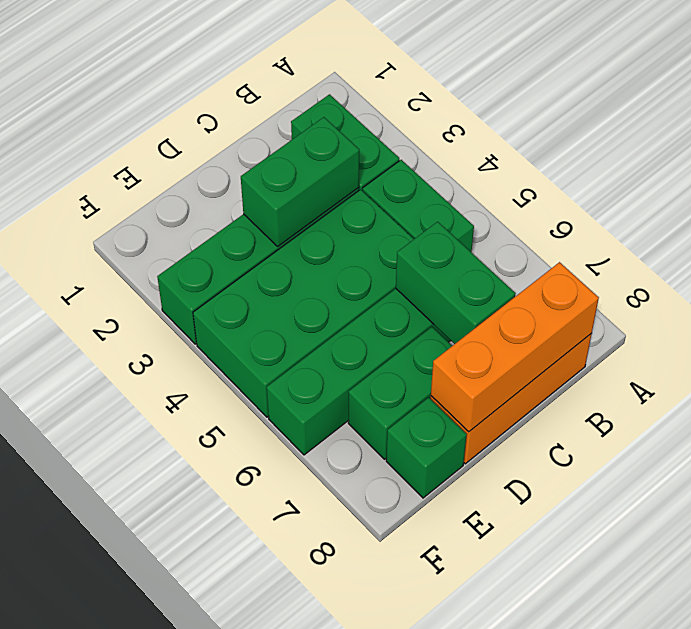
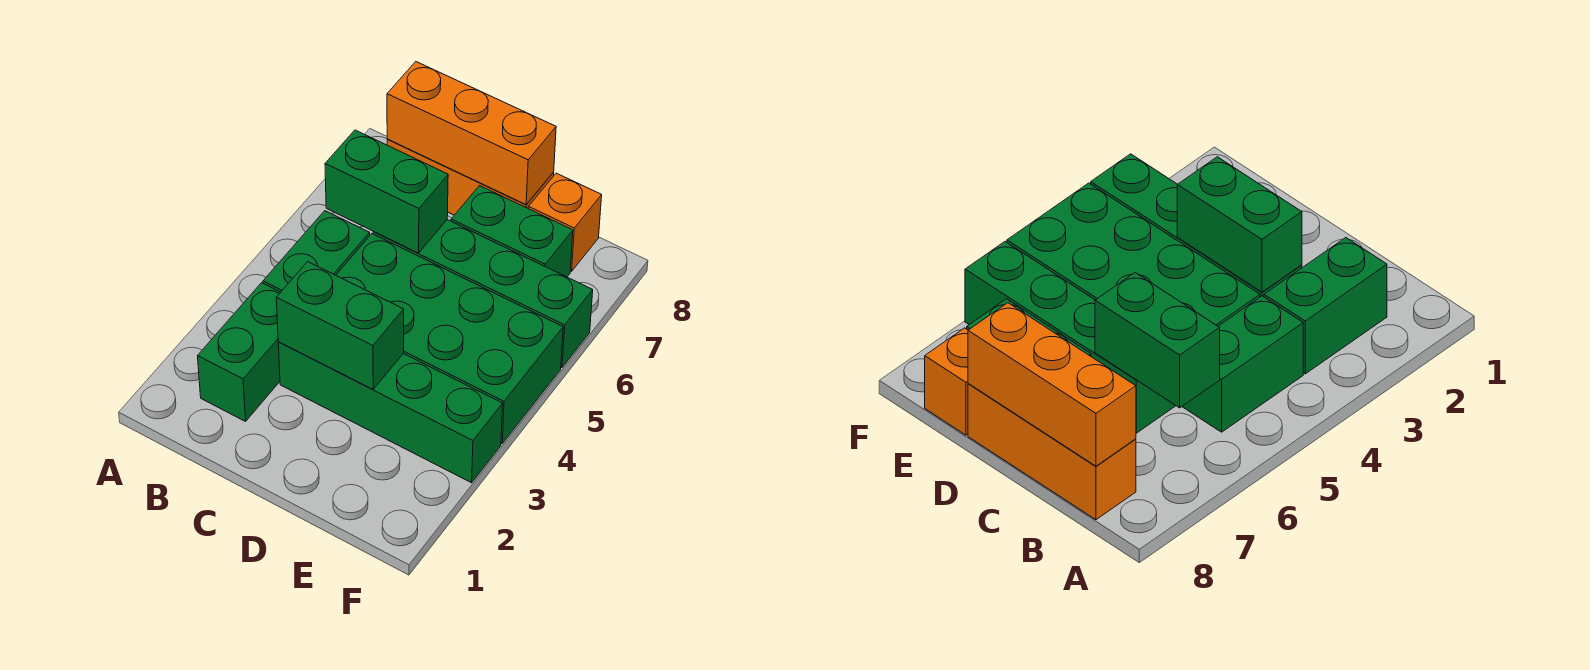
green brick C6:C7 level 2 -> green brick B6:C6 level 2
green brick E8 level 1 -> orange brick E8 level 1

